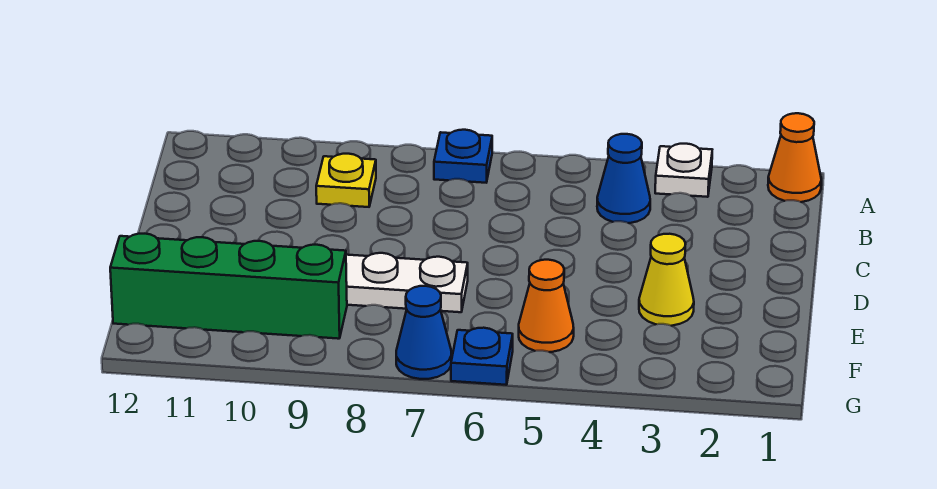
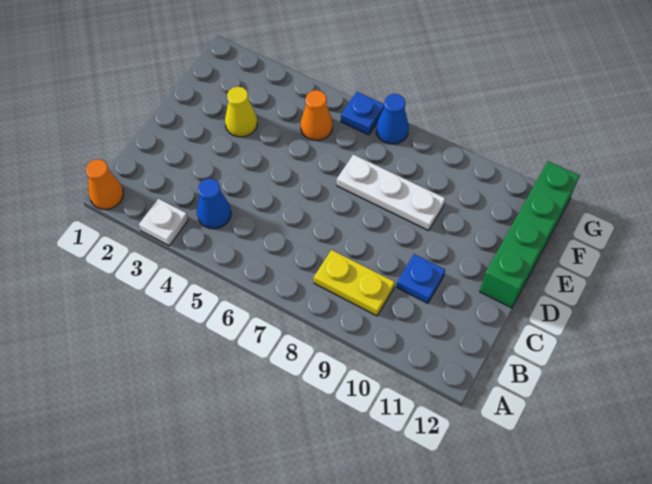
blue plate A7 level 1 -> blue plate C10 level 1
yellow plate B9 level 1 -> yellow plate B8:B9 level 1
green brick F9:F12 level 1 -> green brick D12:G12 level 1

